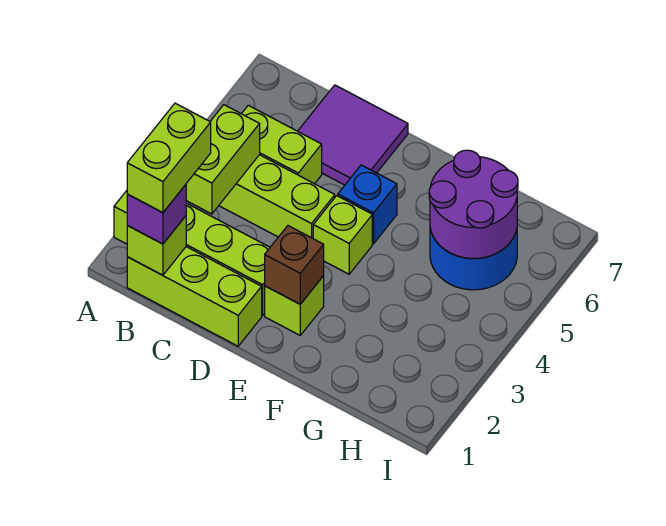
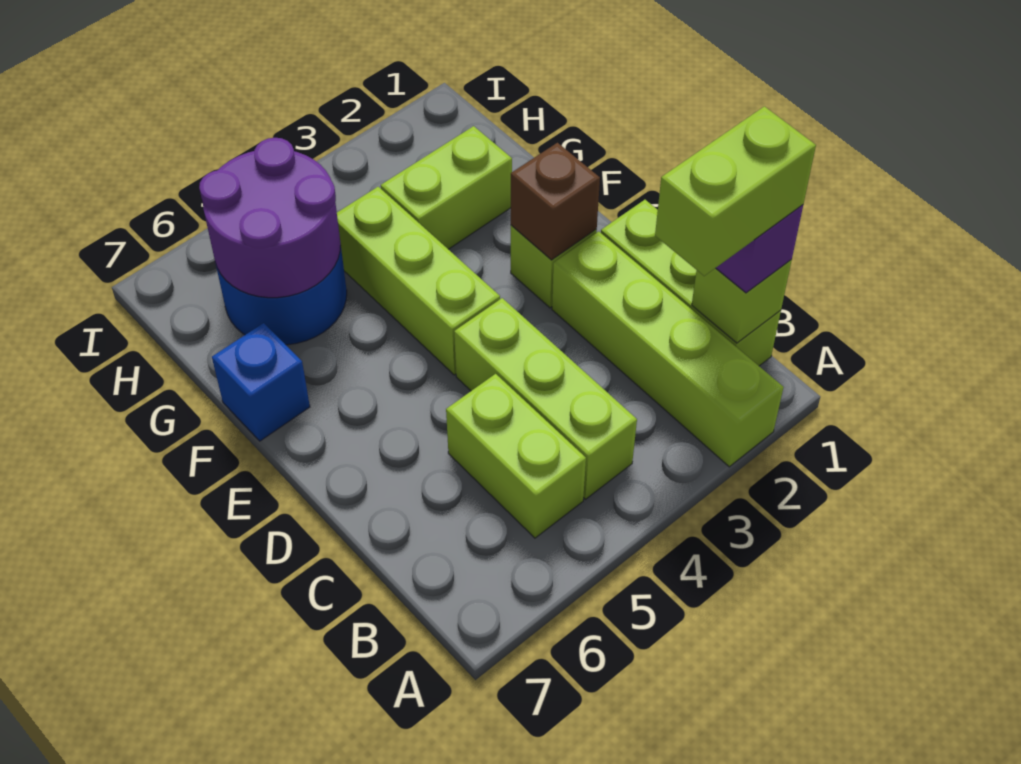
lime brick B3:B4 level 2 -> lime brick G2:G3 level 1
purple tile C6:D7 level 1 -> none
lime brick E4 level 1 -> lime brick E4:G4 level 1
blue brick E5 level 1 -> blue brick F7 level 1

